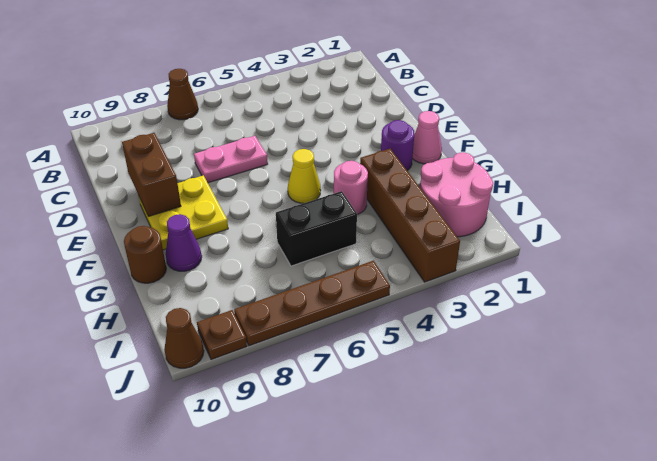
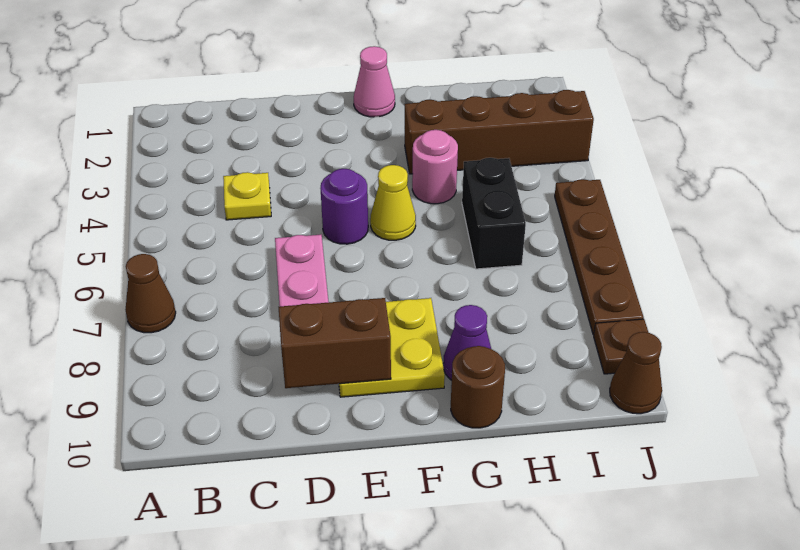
none -> yellow plate C4 level 1
purple round brick F2 level 1 -> purple round brick E5 level 1
pink round brick H1:I2 level 1 -> none

